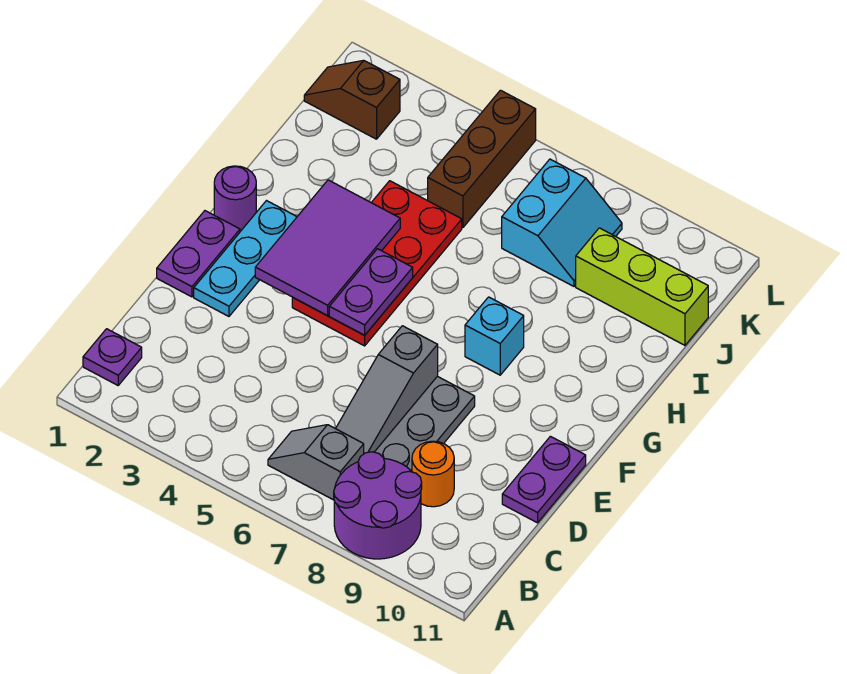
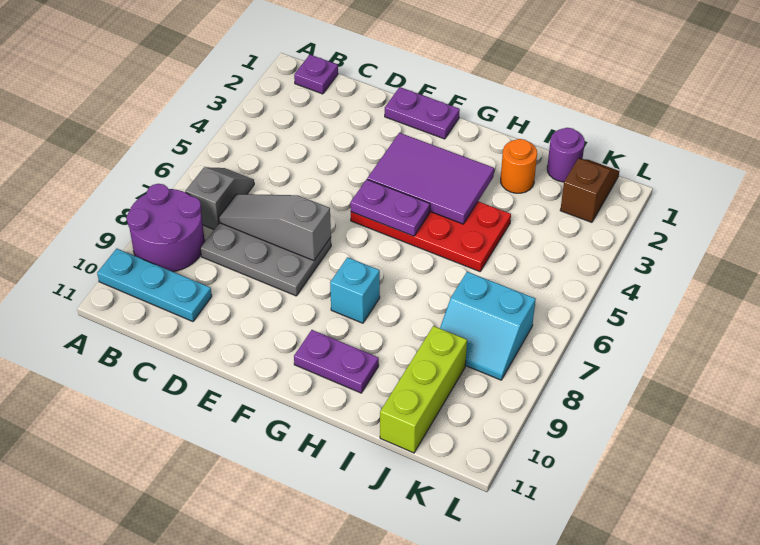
orange round brick C9 level 1 -> orange round brick I2 level 1
purple plate D11:E11 level 1 -> purple plate G10:H10 level 1
cyan plate E2:G2 level 1 -> cyan plate A10:C10 level 1
purple round brick G1 level 1 -> purple round brick J1 level 1
brown brick J5:L5 level 1 -> none

